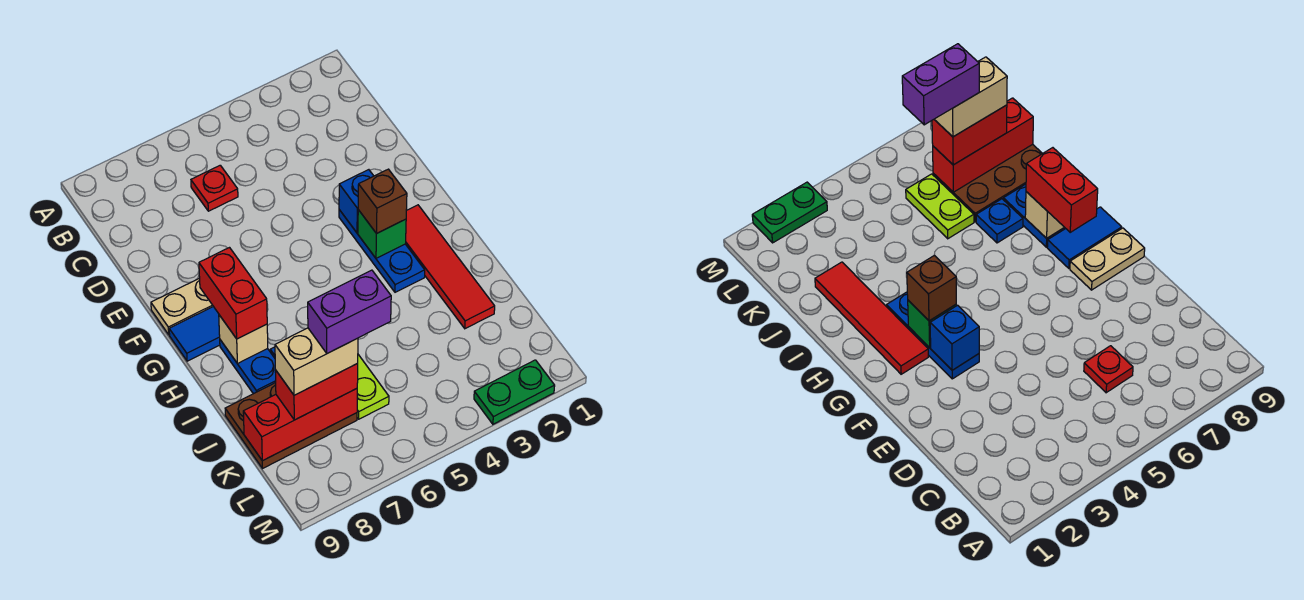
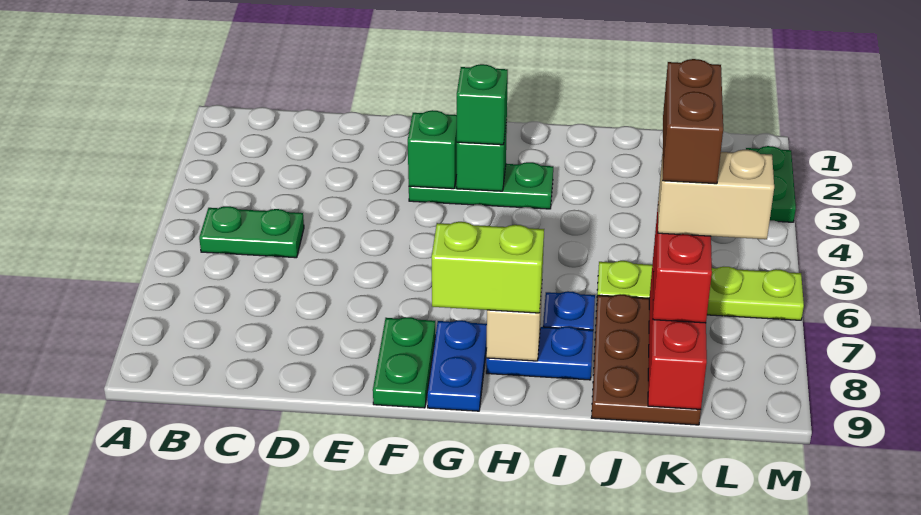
none -> green plate B5:C5 level 1
red plate C6 level 1 -> none
blue plate F3:H3 level 1 -> green plate F3:H3 level 1
blue brick F3 level 2 -> green brick F3 level 2
tan plate F8:F9 level 1 -> green plate F8:F9 level 1
red tile G2:J2 level 1 -> none
brown brick G3 level 3 -> green brick G3 level 3
blue tile G8:G9 level 1 -> blue plate G8:G9 level 1
red brick G8:H8 level 3 -> lime brick G8:H8 level 3
lime plate J6:K6 level 1 -> lime plate J6:M6 level 1
purple brick K6:K7 level 5 -> brown brick K6:K7 level 5
tan brick K7:K8 level 4 -> tan brick K7:L7 level 4

